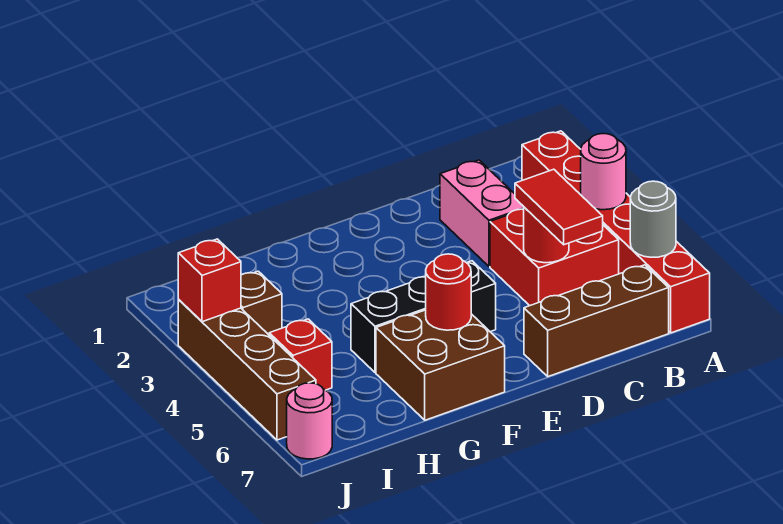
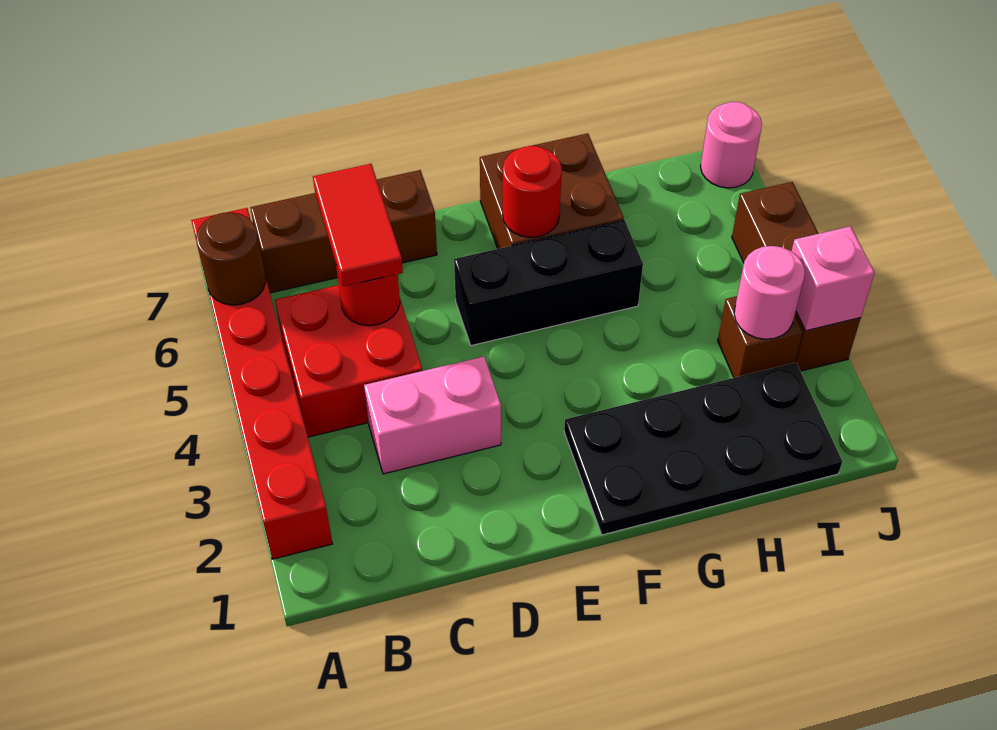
pink round brick A4 level 2 -> pink round brick I3 level 2
grey round brick A6 level 2 -> brown round brick A6 level 2
pink brick C2:C3 level 1 -> pink brick C3:D3 level 1
none -> black plate F1:I2 level 1
red brick I5 level 1 -> none
brown brick J3:J6 level 1 -> brown brick J3:J5 level 1
red brick J3 level 2 -> pink brick J3 level 2

